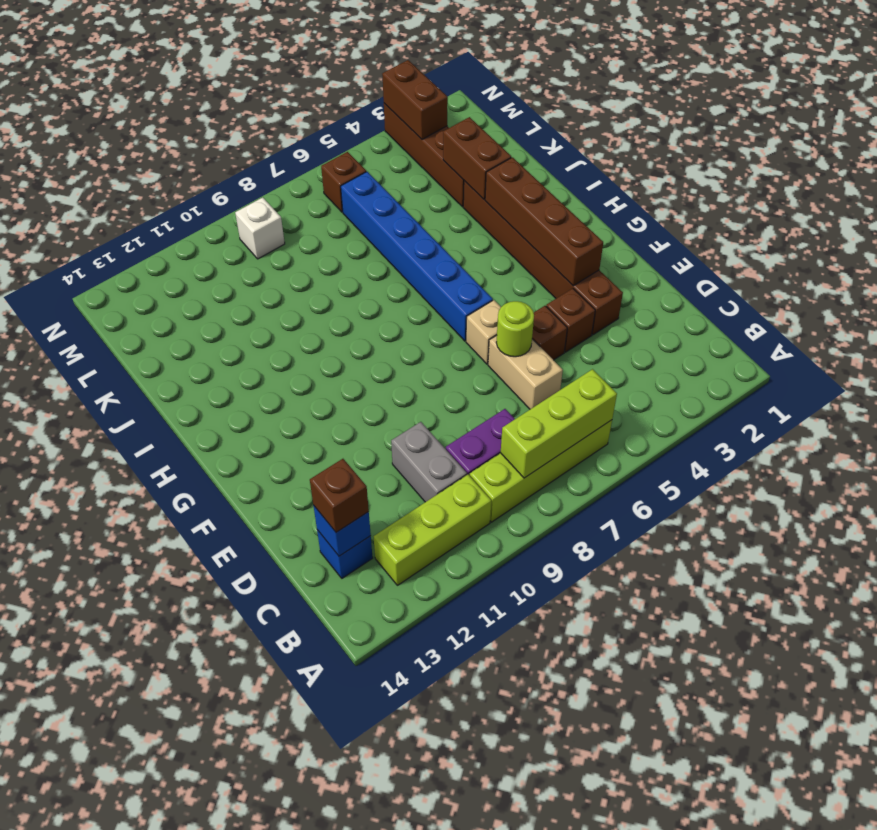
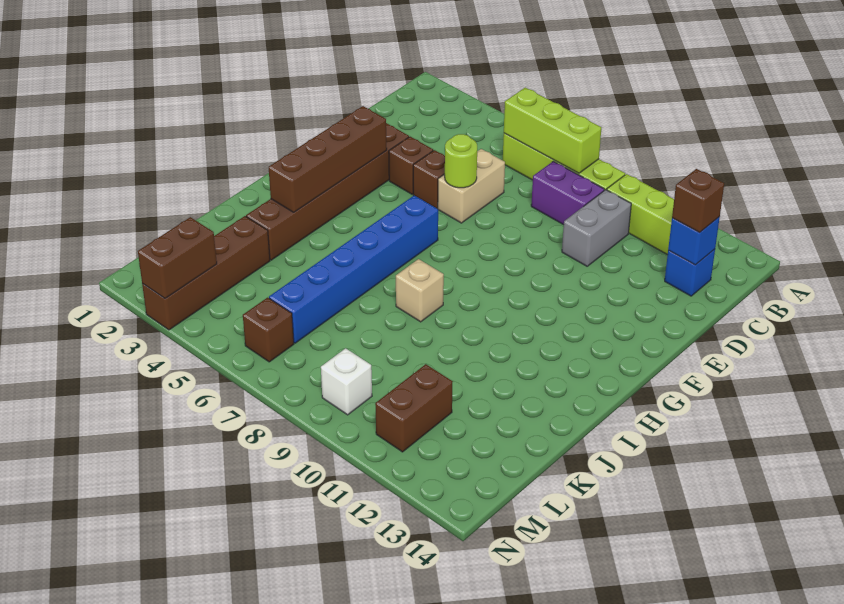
tan brick F6 level 1 -> tan brick I8 level 1
brown brick J3:K3 level 2 -> brown brick L11:M11 level 1

